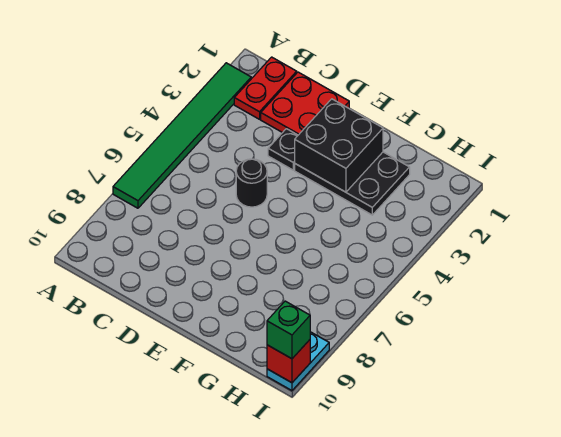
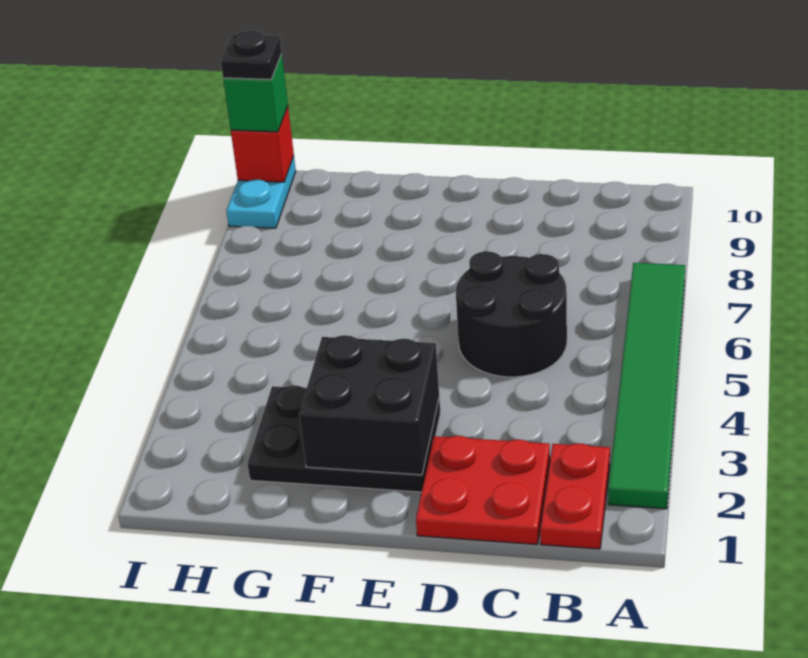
black plate D3 level 1 -> black plate I10 level 4
black round brick D5 level 1 -> black round brick C5:D6 level 1

